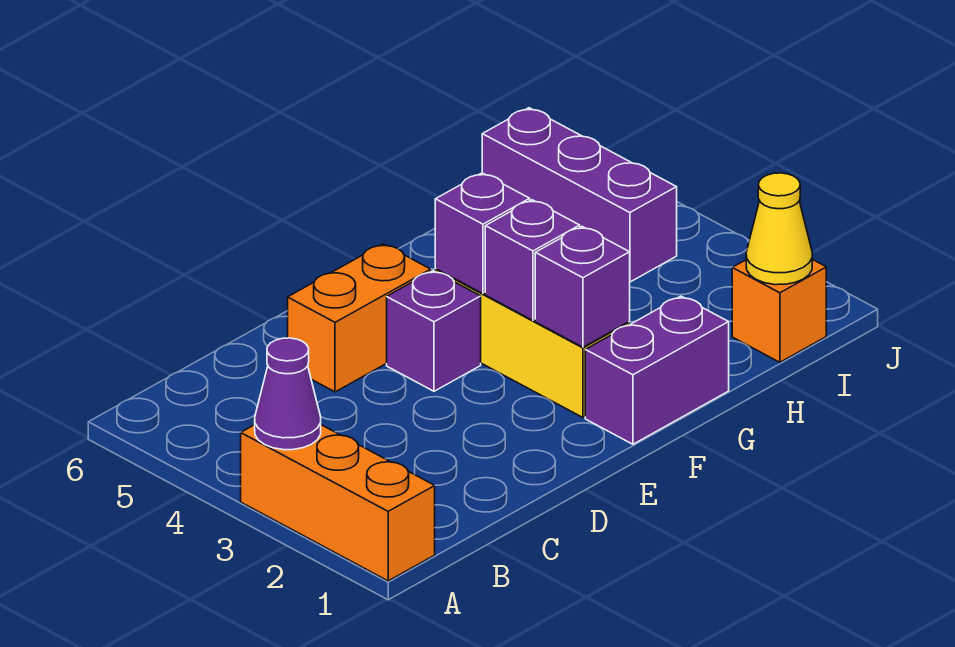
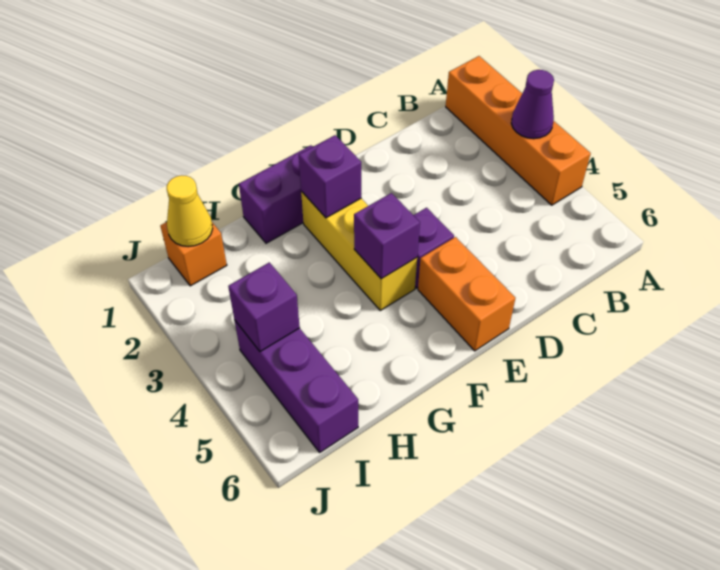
orange brick A1:A3 level 1 -> orange brick A1:A4 level 1
orange brick D5:E5 level 1 -> orange brick E5:E6 level 1
purple brick F3 level 2 -> purple brick I4 level 2

